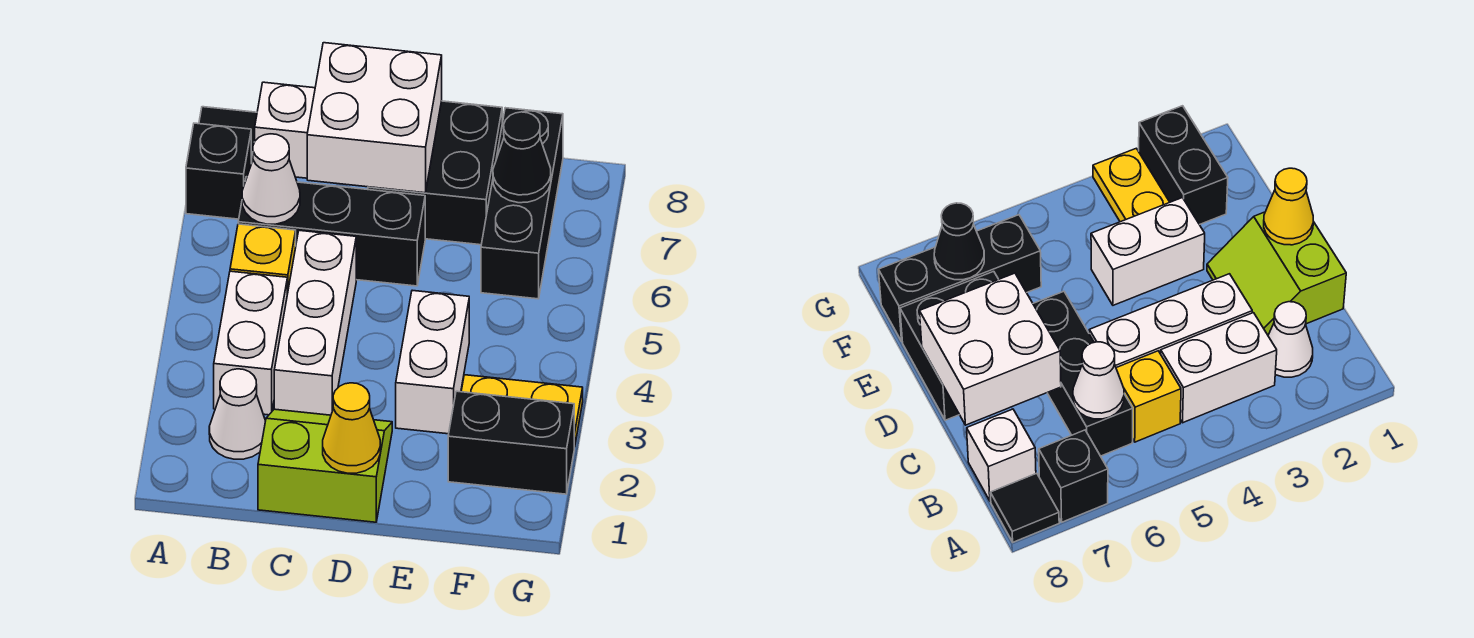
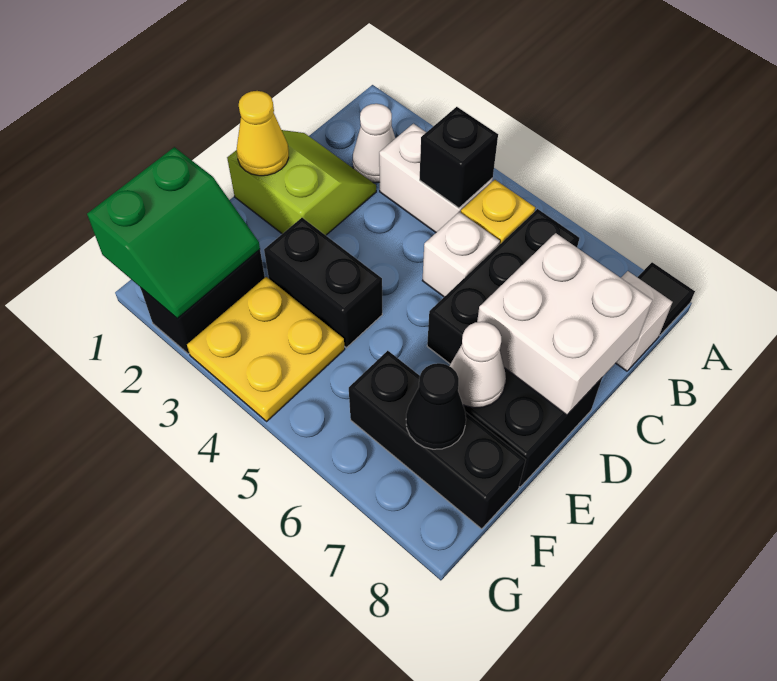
black brick A7 level 1 -> black brick B4 level 2
white cone B6 level 2 -> white cone E7 level 2
lime slope C1:D2 level 1 top 1 -> lime slope C1:D2 level 1 top D
white brick C3:C5 level 1 -> white brick C5 level 1
white brick E3:E4 level 1 -> black brick E3:E4 level 1
none -> green slope F1:G2 level 2 top 1
yellow plate F3:G3 level 1 -> yellow plate F3:G4 level 1

